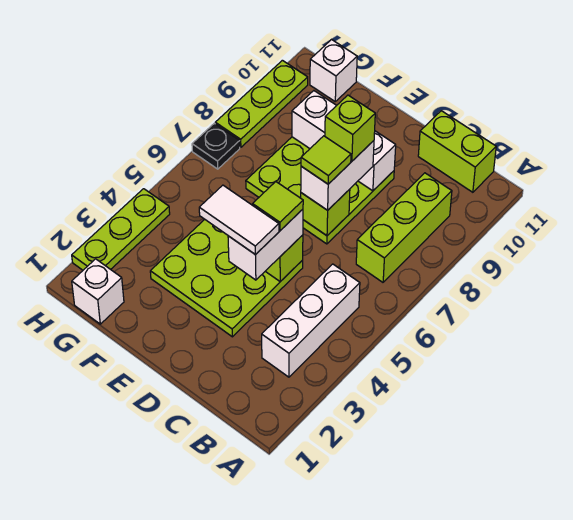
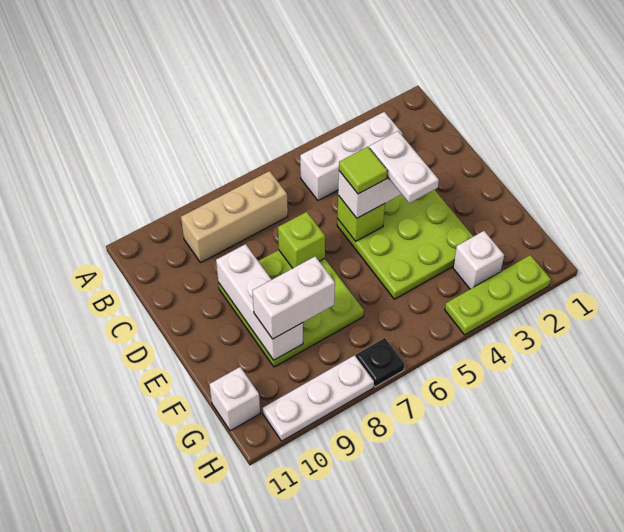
lime brick B7:B9 level 1 -> tan brick B7:B9 level 1
lime brick B11:C11 level 1 -> none
white tile D4:E4 level 4 -> white plate D4:E4 level 4
white brick D7:D8 level 3 -> white brick F8:F9 level 3
lime tile D7 level 4 -> none
lime brick D8 level 4 -> none
white brick G1 level 1 -> white brick G3 level 1
lime plate H8:H10 level 1 -> white plate H8:H10 level 1

